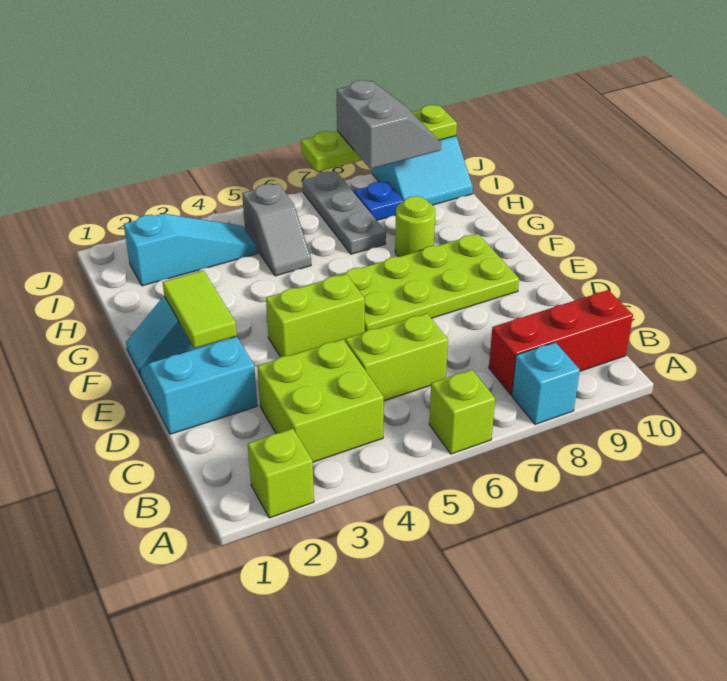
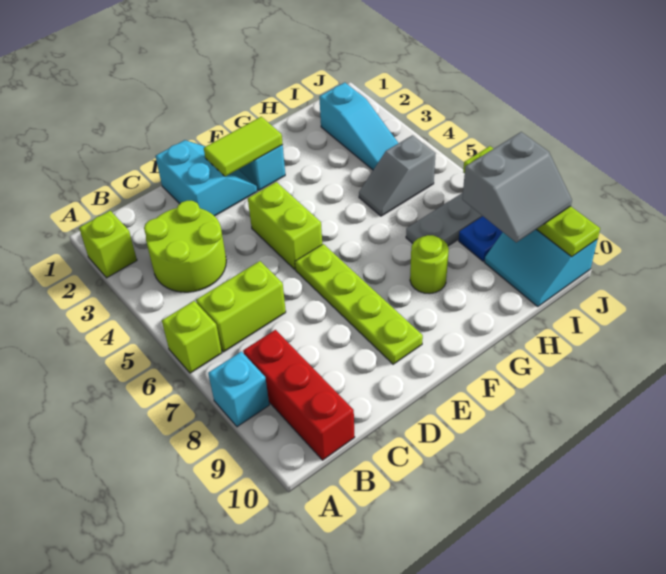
lime brick B3:C4 level 1 -> lime round brick B3:C4 level 1
lime brick C5:C6 level 1 -> lime brick B6:C6 level 1
lime plate E6:F9 level 1 -> lime plate E6:E9 level 1

